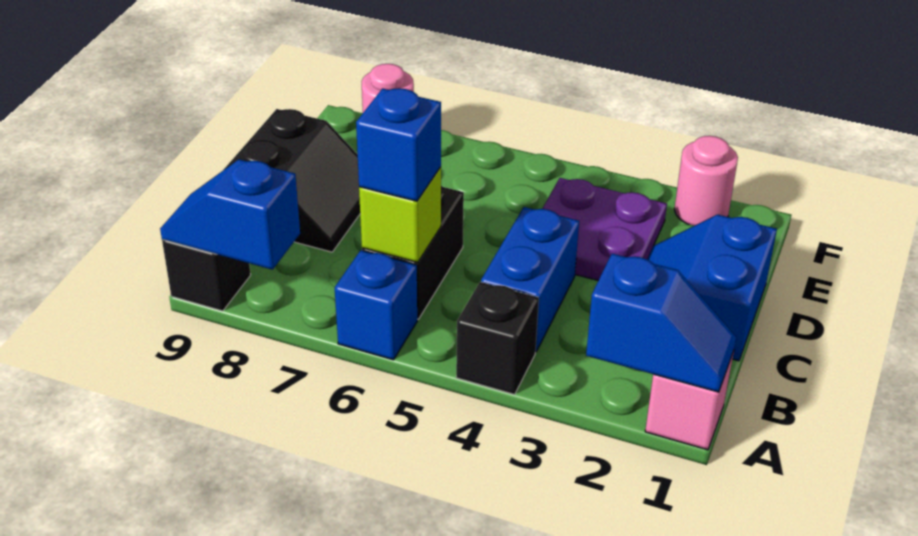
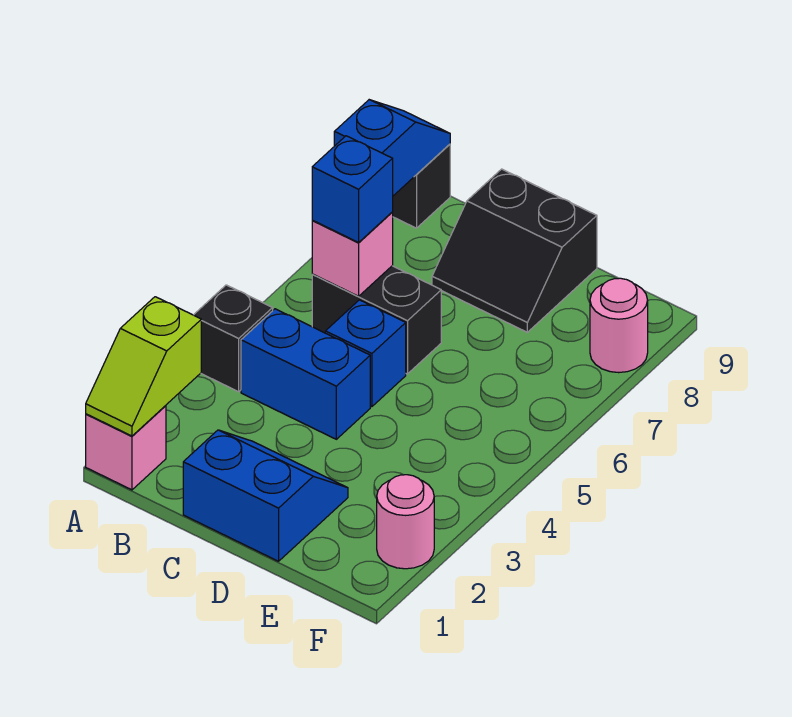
blue slope A1:A2 level 2 top 2 -> lime slope A1:A2 level 2 top 2
blue brick A6 level 1 -> blue brick C5 level 1
lime brick B6 level 2 -> pink brick B6 level 2
purple plate D3:E4 level 1 -> none

